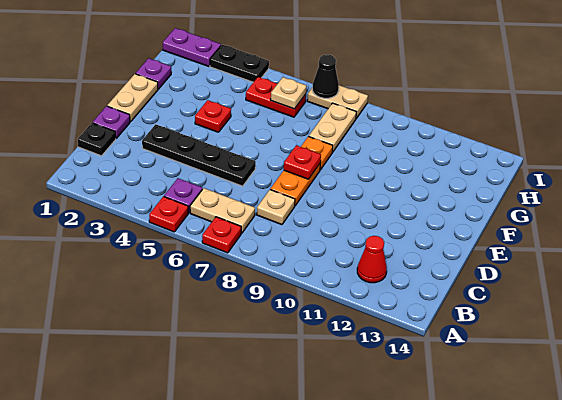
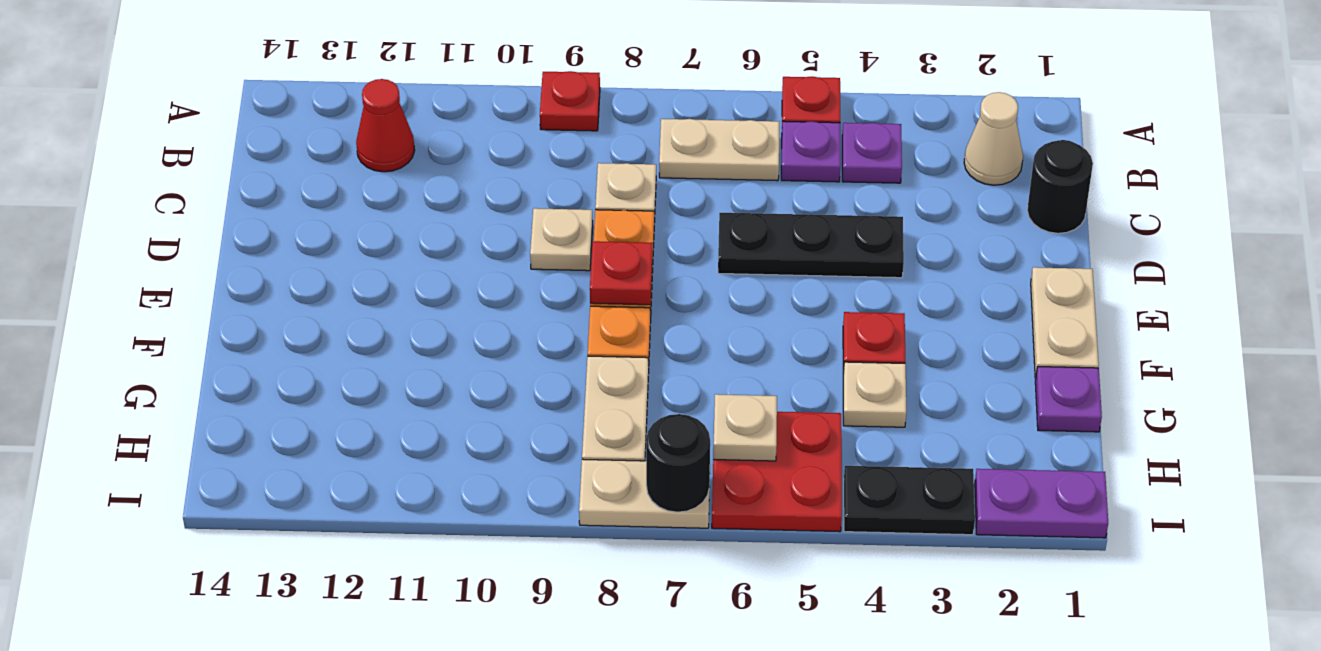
red plate A7 level 1 -> red plate A9 level 1
none -> tan cone B2 level 1
black plate C1 level 1 -> black round brick C1 level 1
purple plate D1 level 1 -> purple plate B4 level 1
black plate D3:D6 level 1 -> black plate D4:D6 level 1
none -> tan plate D9 level 1
none -> tan plate G4 level 1
red plate H5:H6 level 1 -> red plate H5:I6 level 1
black cone I7 level 2 -> black round brick I7 level 2

